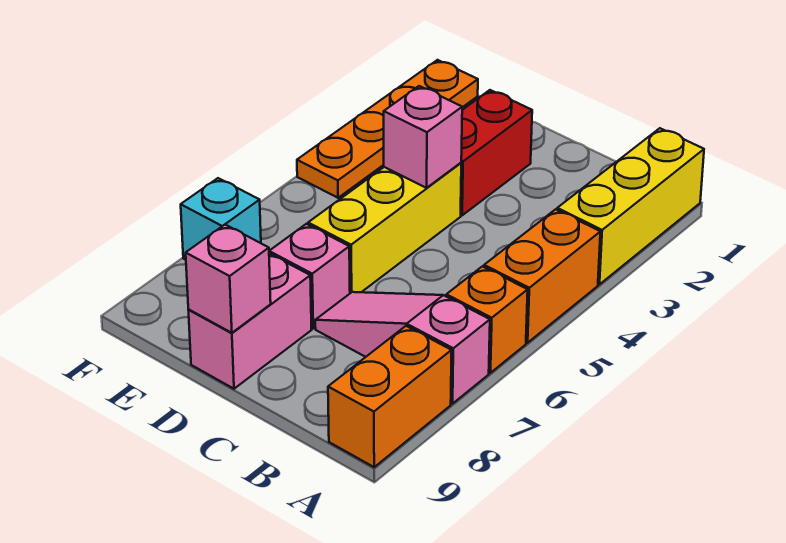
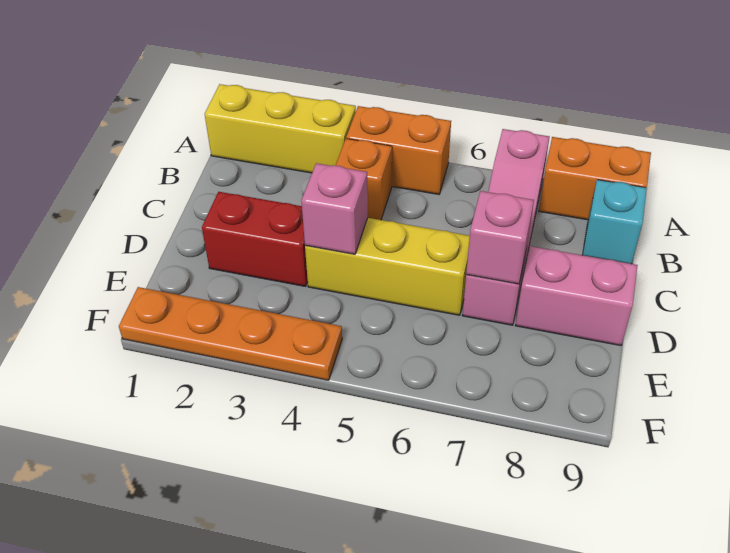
orange brick A6 level 1 -> orange brick B4 level 1
pink brick D9 level 2 -> pink brick D7 level 2
cyan brick F7 level 1 -> cyan brick B9 level 1

